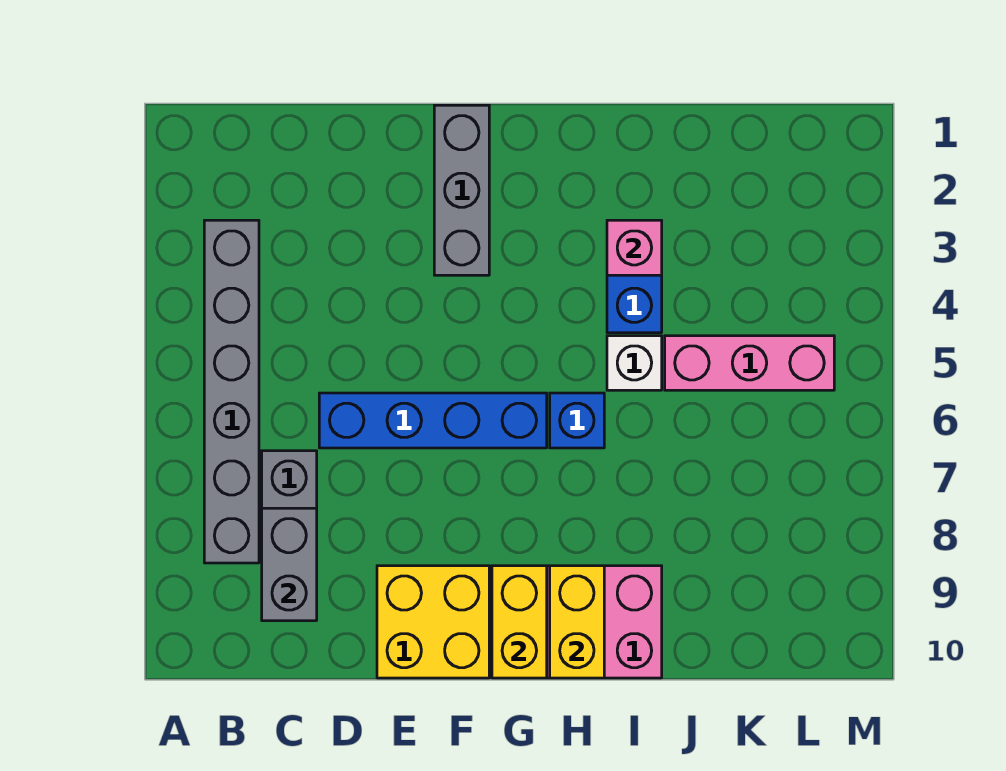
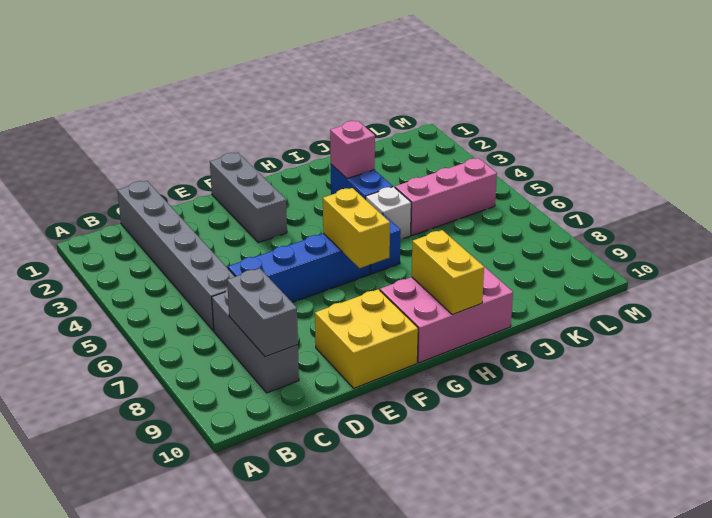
grey brick B3:B8 level 1 -> grey brick C1:C6 level 1
yellow brick G9:G10 level 2 -> yellow brick G6:G7 level 2

